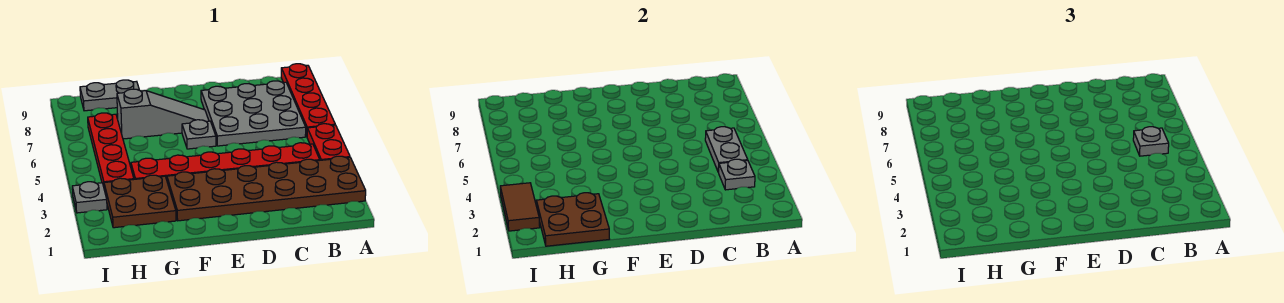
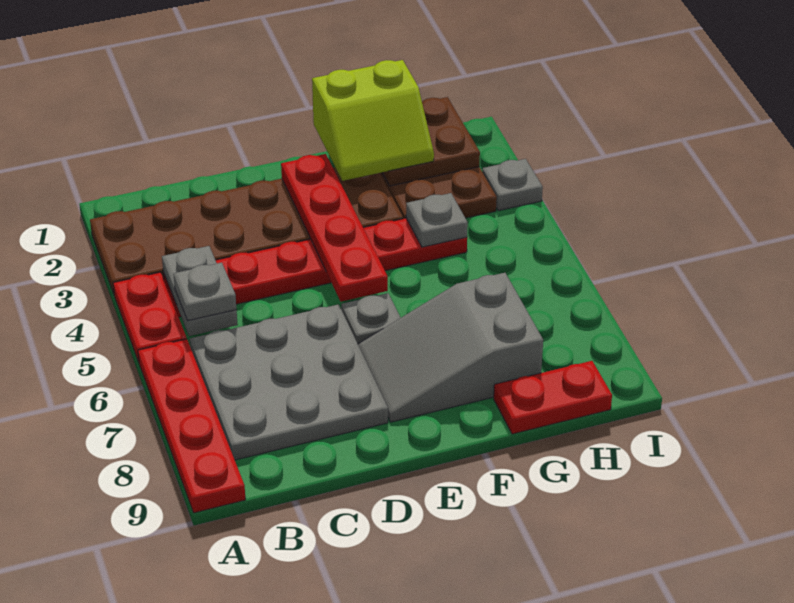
grey plate B3 level 2 -> grey plate G4 level 2
grey slope E7:G7 level 1 top G -> grey slope E7:G8 level 1 top G
none -> lime slope F1:G2 level 3 top 1
grey plate G9:H9 level 1 -> red plate G9:H9 level 1
red plate H4:H7 level 1 -> red plate E2:E5 level 2
brown tile I2:I3 level 2 -> none

